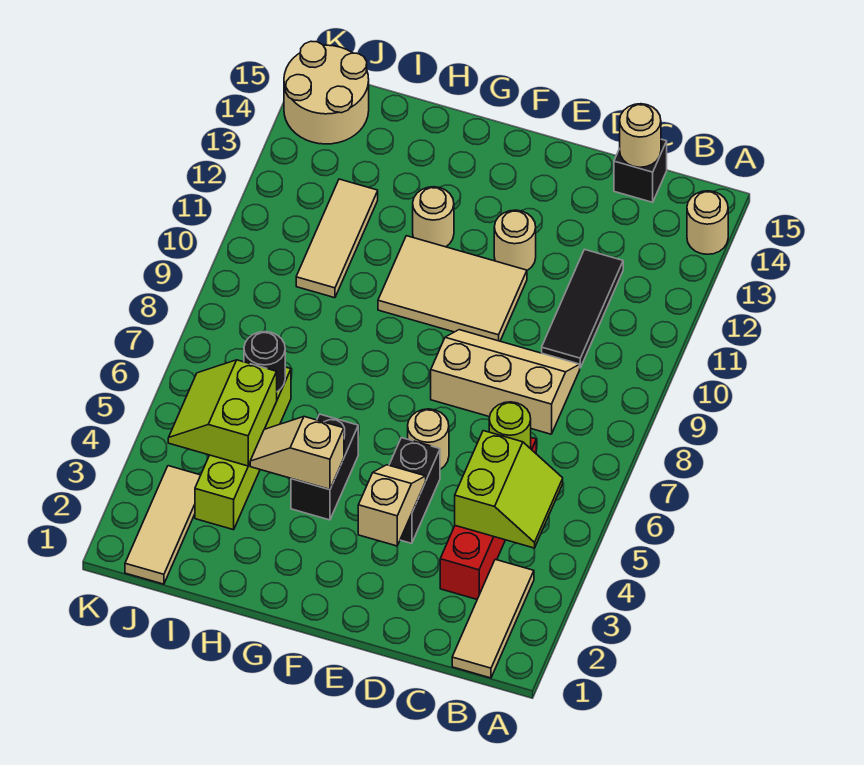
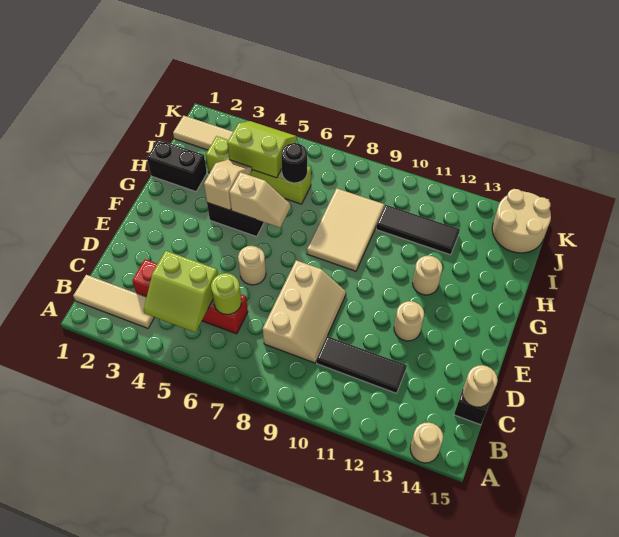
tan slope E3:E4 level 2 top 3 -> tan slope G5:G6 level 2 top 5
black brick E4:E5 level 1 -> black brick H1:H2 level 1
tan tile E10:G11 level 1 -> tan tile G8:I9 level 1
tan tile I10:I12 level 1 -> black tile I10:I12 level 1

